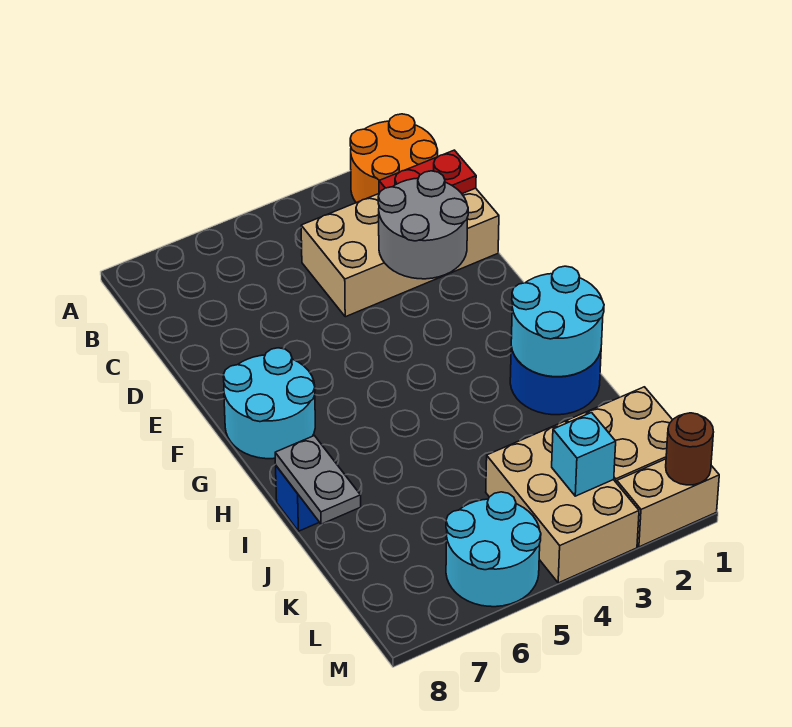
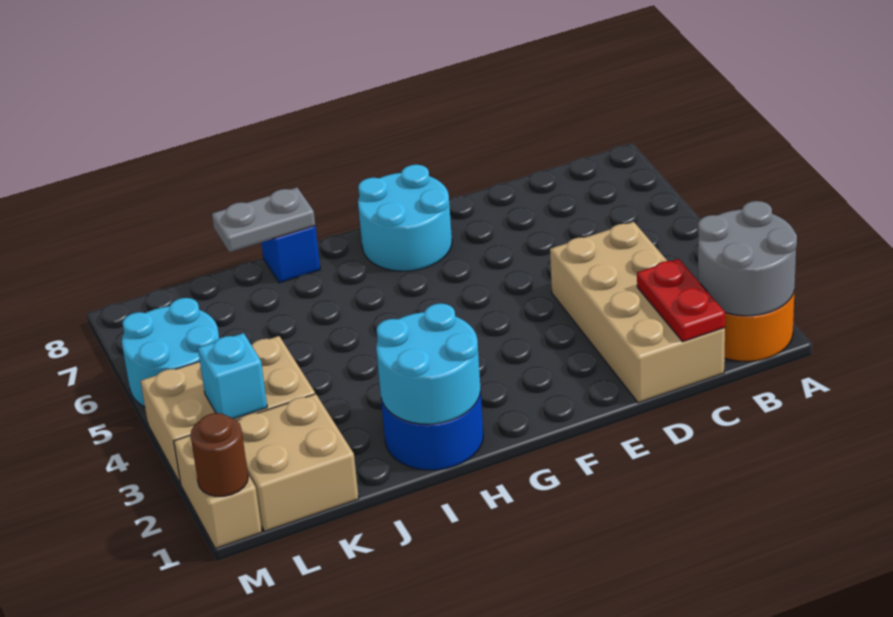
grey round brick D2:E3 level 2 -> grey round brick A1:B2 level 2

